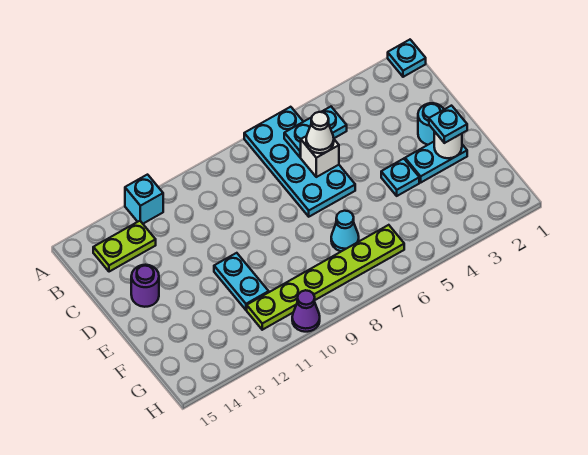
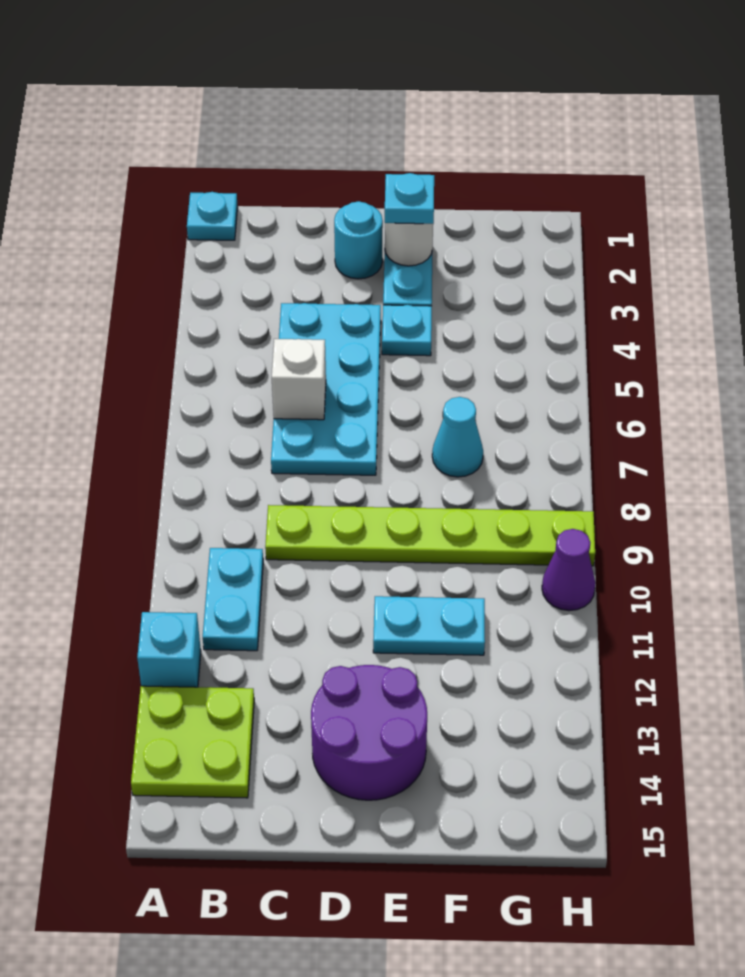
cyan plate A6:D7 level 1 -> cyan plate C4:D7 level 1
cyan plate B5:B6 level 2 -> cyan plate B10:B11 level 1
lime plate B13:B14 level 1 -> lime plate A13:B14 level 1
white cone C6 level 3 -> none
purple round brick D14 level 1 -> purple round brick D13:E14 level 1
lime plate G6:G11 level 1 -> lime plate C9:H9 level 1

